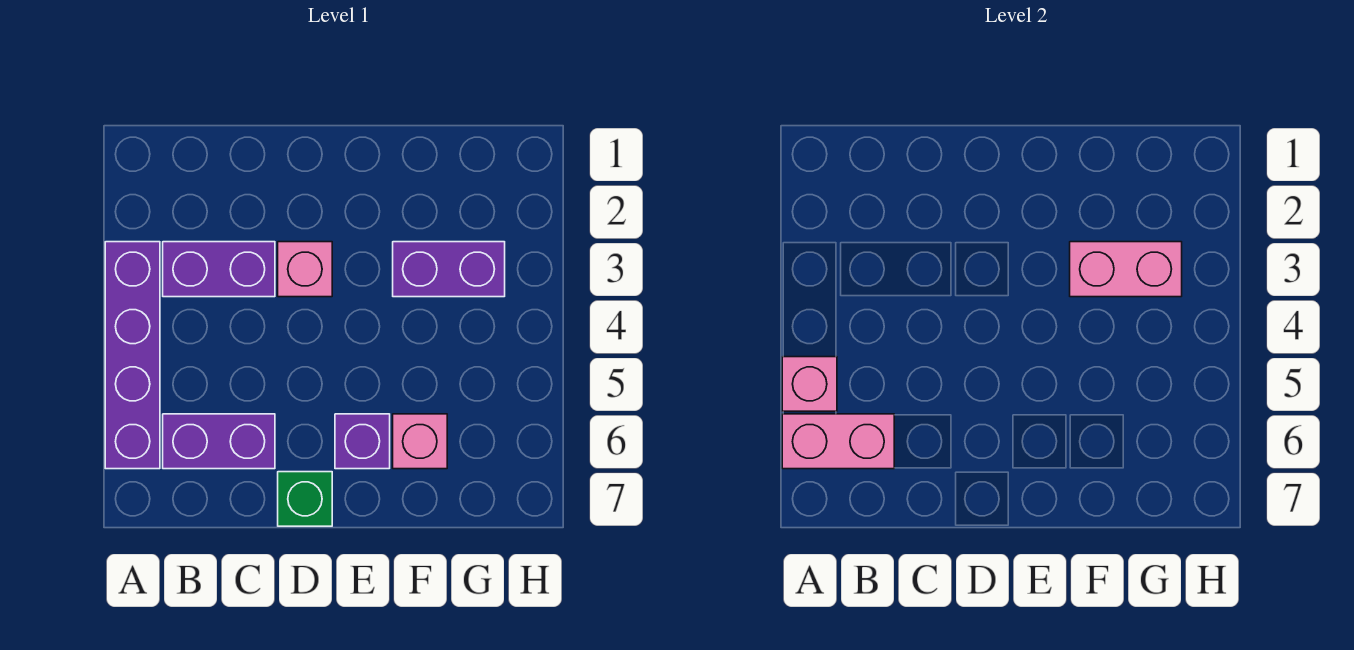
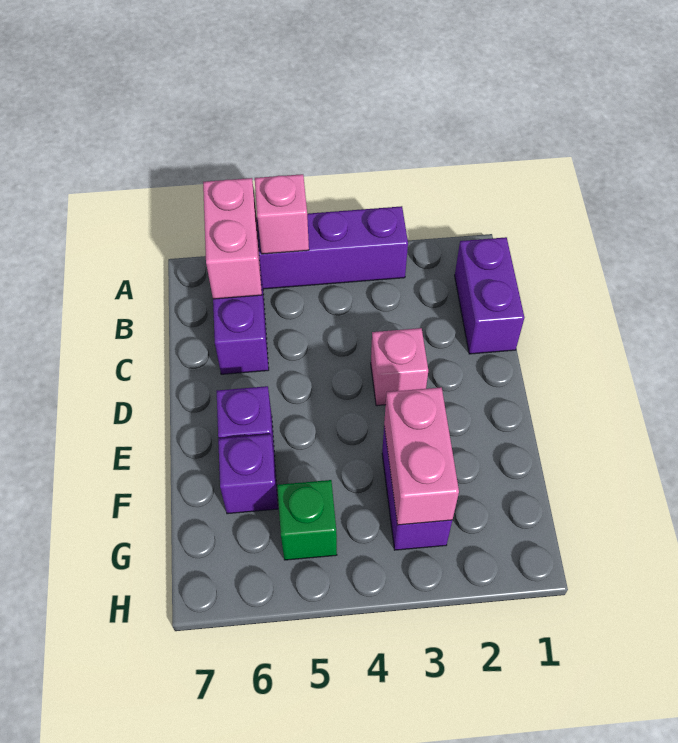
purple brick B3:C3 level 1 -> purple brick B1:C1 level 1
green brick D7 level 1 -> green brick G5 level 1
pink brick F6 level 1 -> purple brick F6 level 1

